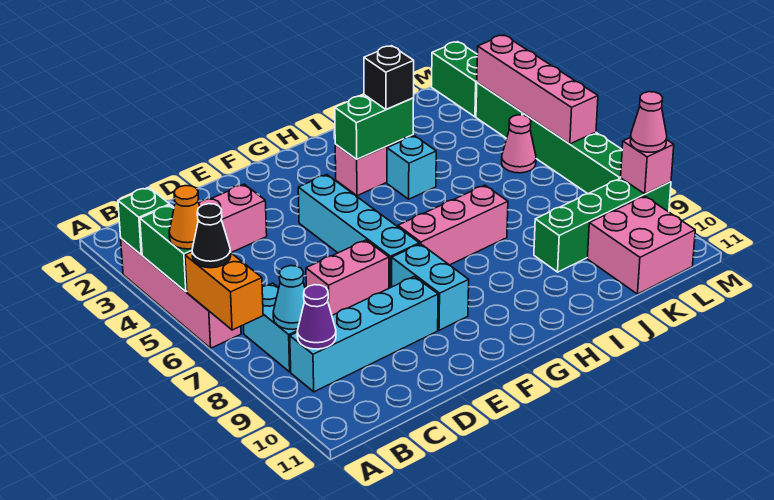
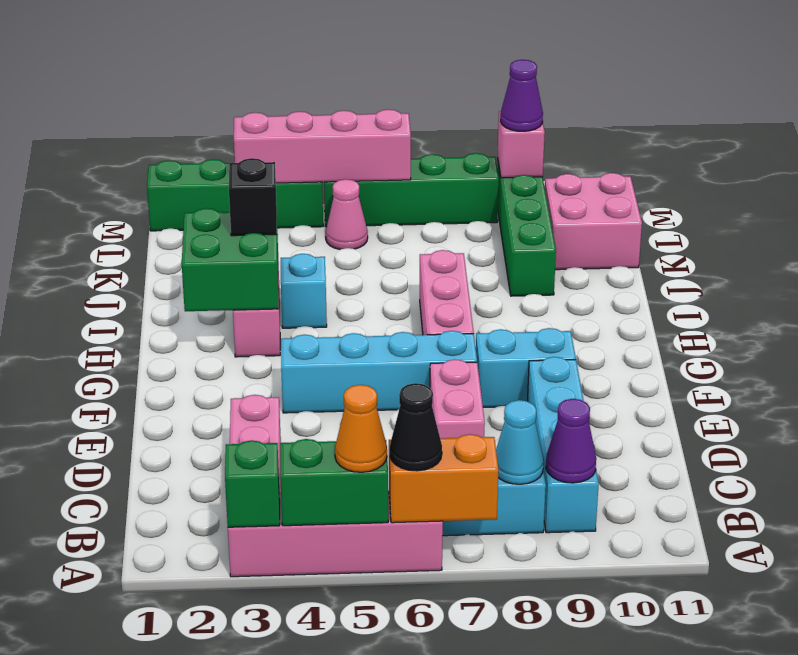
green brick H3:I3 level 2 -> green brick H2:I3 level 2
pink cone M9 level 3 -> purple cone M9 level 3

